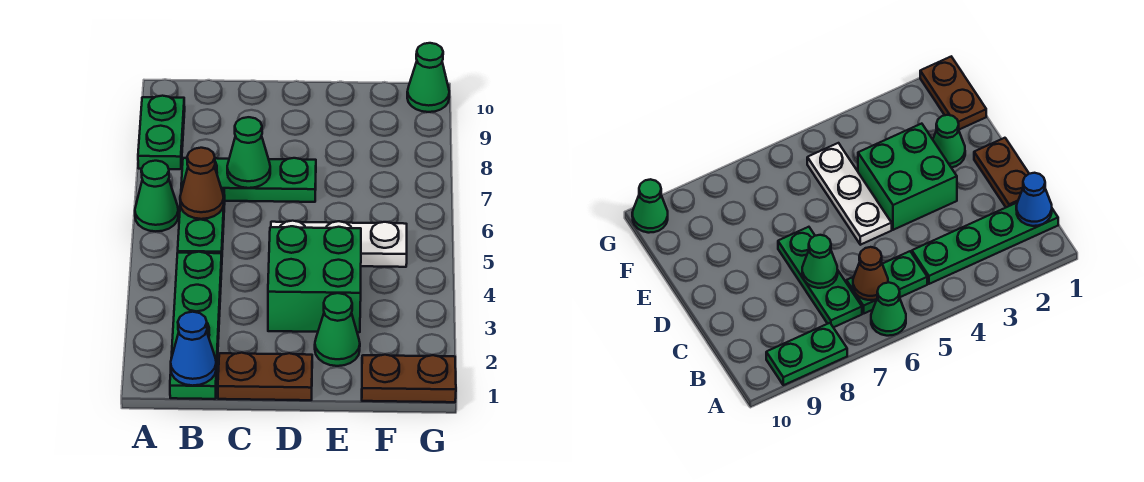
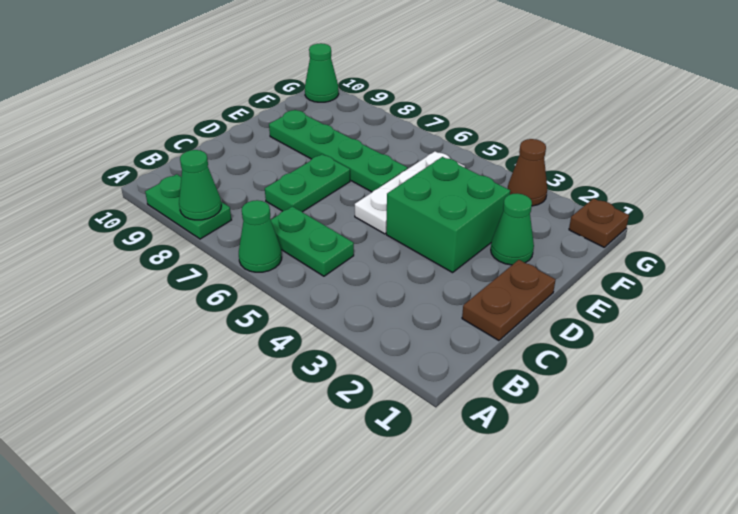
green plate B1:B4 level 1 -> green plate E6:E9 level 1
blue cone B1 level 2 -> none
brown cone B6 level 2 -> brown cone G3 level 1
green plate B7:D7 level 1 -> green plate C7:D7 level 1
green cone C7 level 2 -> green cone A8 level 2
brown plate F1:G1 level 1 -> brown plate G1 level 1

